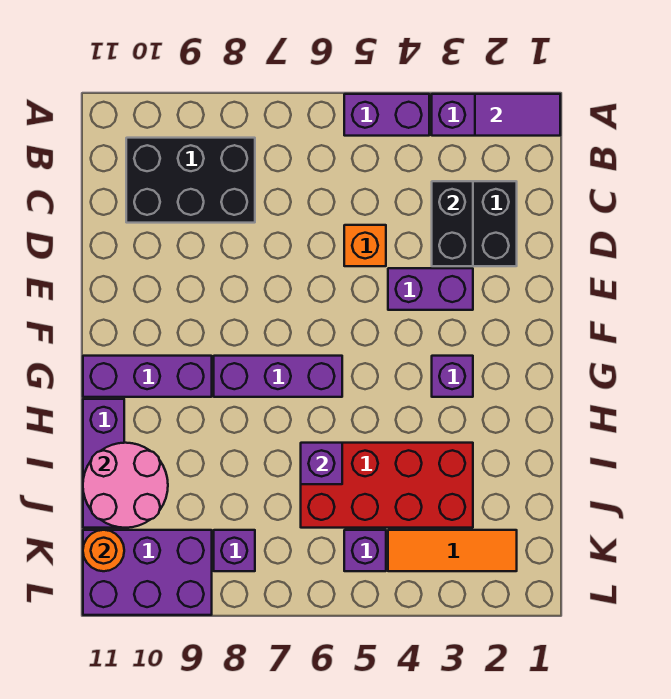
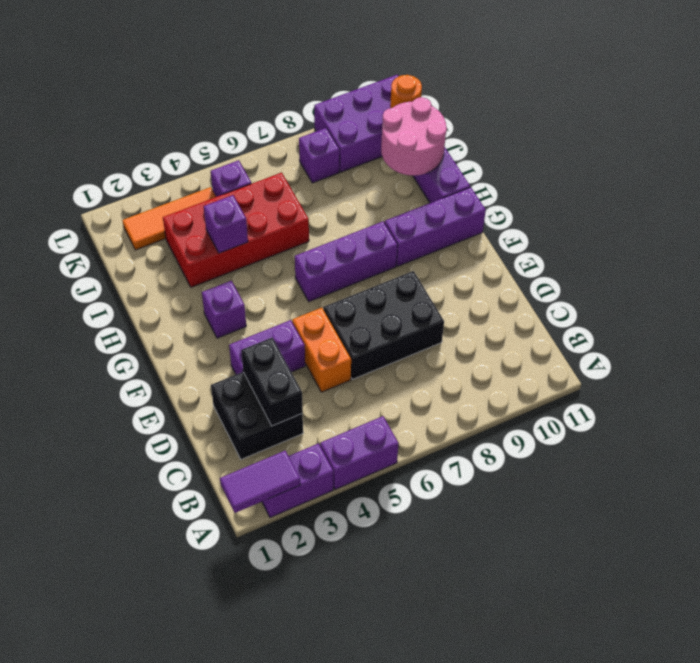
black brick B8:C10 level 1 -> black brick D6:E8 level 1
orange brick D5 level 1 -> orange brick D5:E5 level 1
purple brick I6 level 2 -> purple brick I4 level 2

